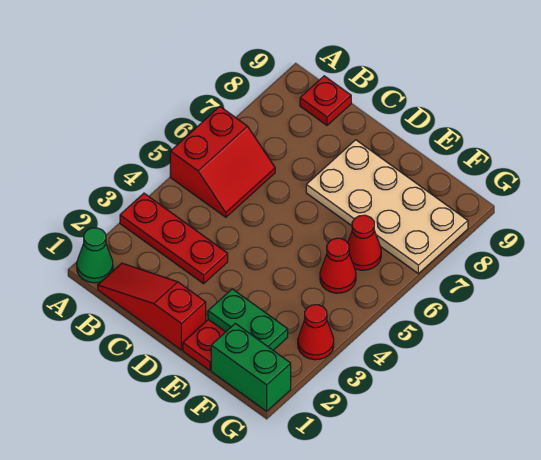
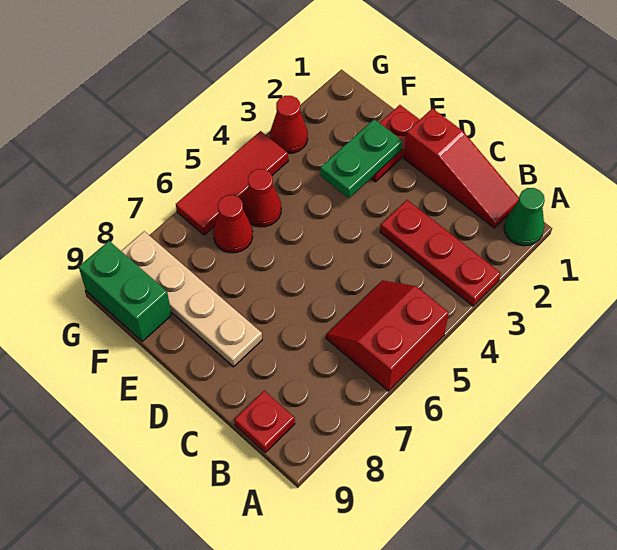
tan plate D7:G8 level 1 -> tan plate D8:G8 level 1
green plate E2:F2 level 2 -> green plate E2:E3 level 2
green brick F1:G1 level 1 -> green brick F9:G9 level 1
none -> red tile G4:G6 level 1

